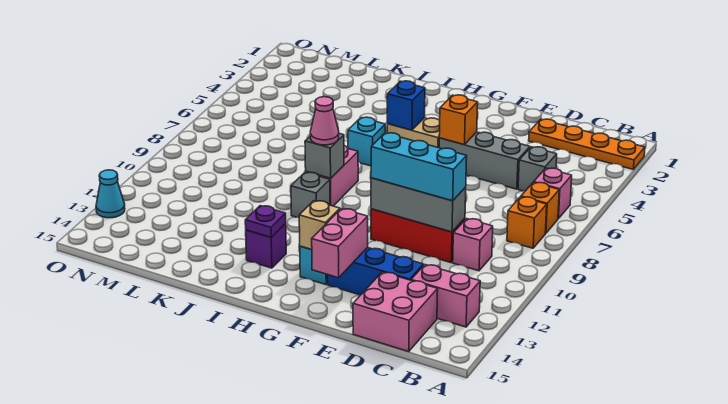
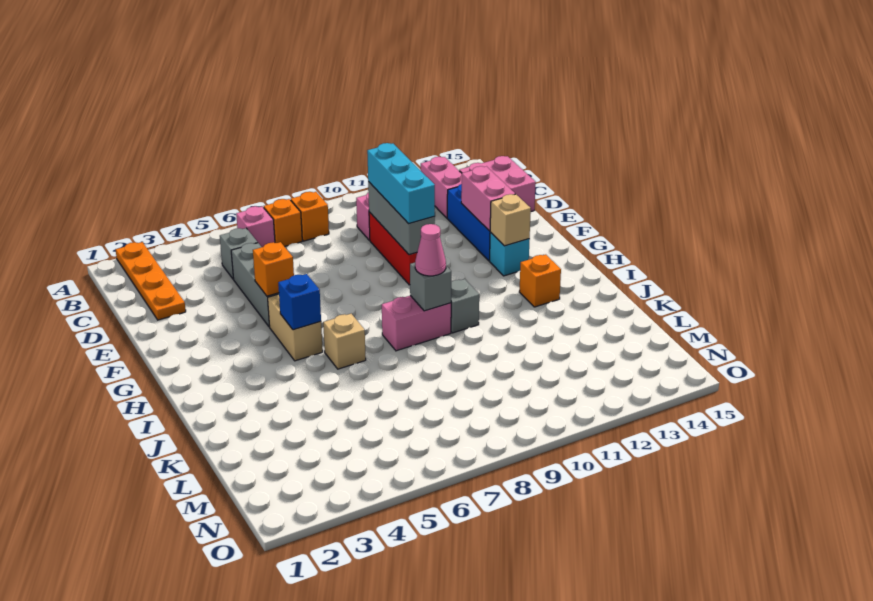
pink brick F13:F14 level 2 -> pink brick E13:F13 level 2
cyan brick I6 level 1 -> tan brick I6 level 1
purple brick I13 level 1 -> orange brick I13 level 1
purple plate I13 level 2 -> none
cyan cone O13 level 1 -> none

